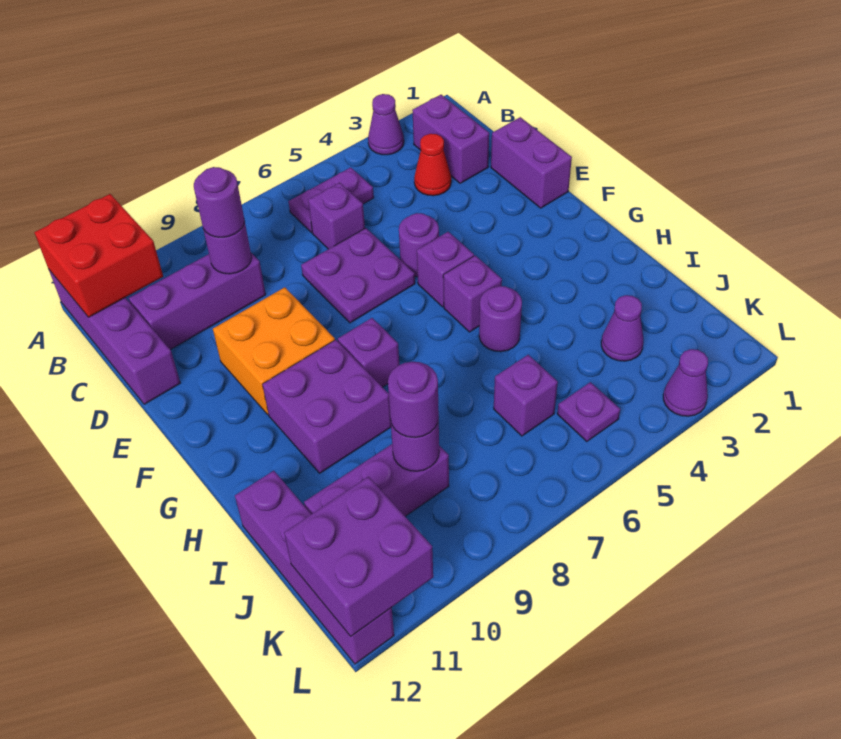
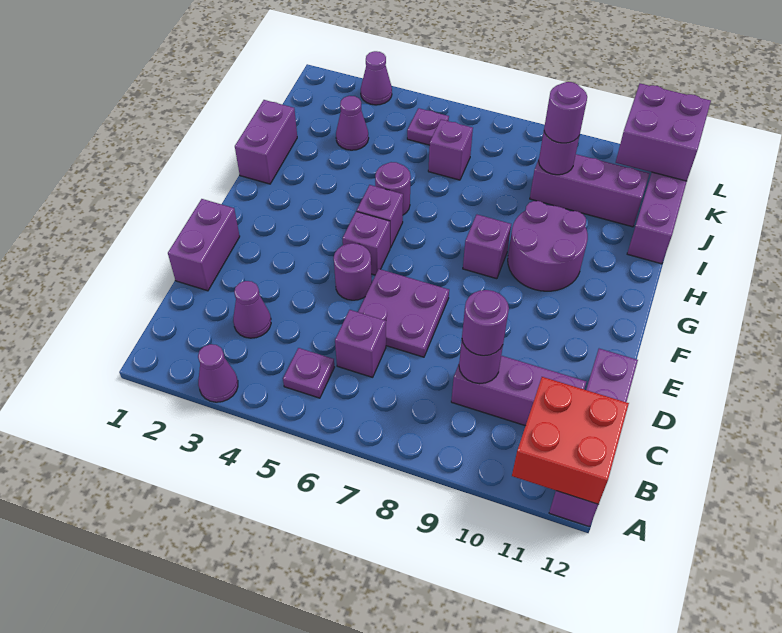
purple brick B2:C2 level 1 -> purple brick H1:I1 level 1
purple plate B5:B6 level 1 -> purple plate B5 level 1
red cone C3 level 1 -> purple cone C3 level 1
orange brick E9:F10 level 1 -> none
purple brick G9:H10 level 1 -> purple round brick G9:H10 level 1

